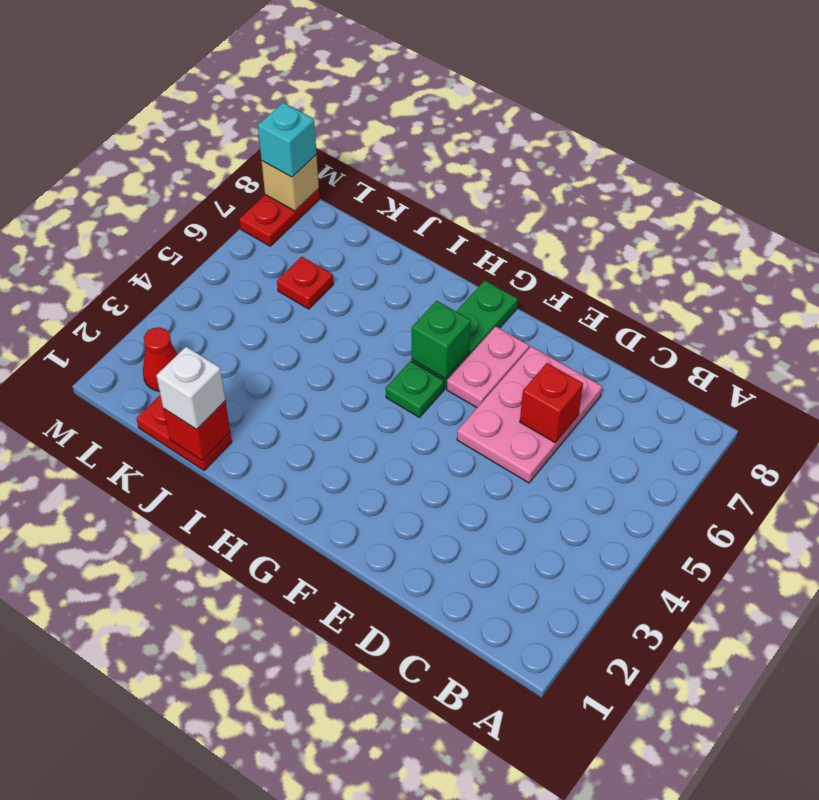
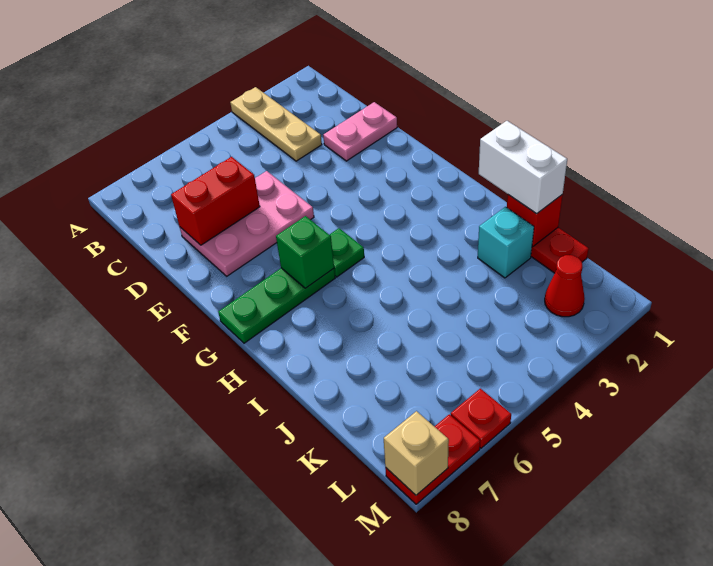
none -> tan plate A3:C3 level 1
red brick D6 level 2 -> red brick D6:D7 level 2
pink plate F6:F7 level 1 -> pink plate D1:D2 level 1
white brick J1 level 3 -> white brick I1:J1 level 3
red plate K6 level 1 -> red plate M6 level 1
cyan brick M8 level 3 -> cyan brick J2 level 1

